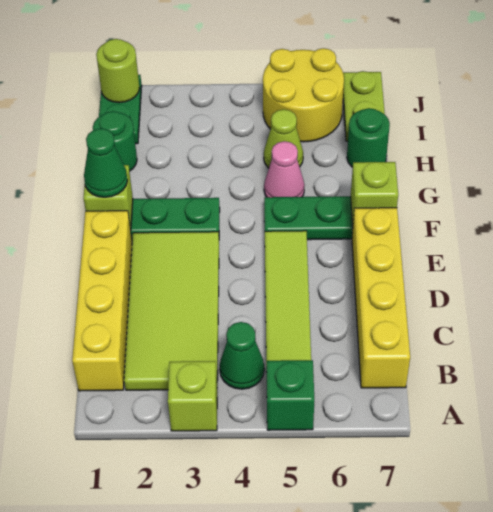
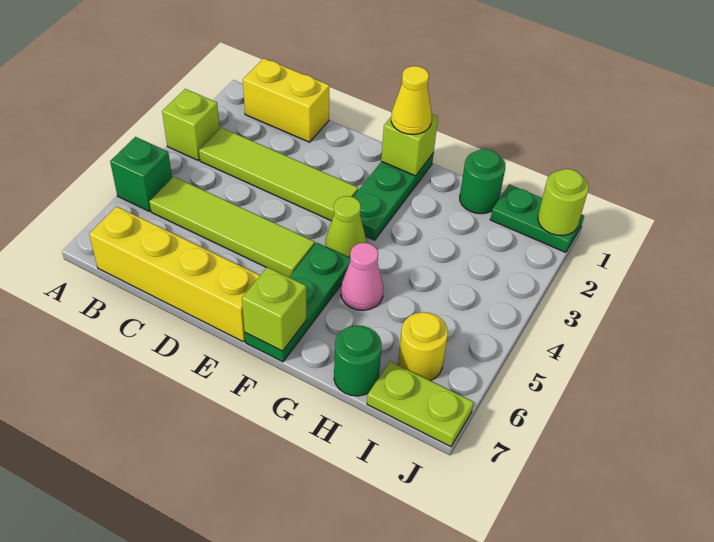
yellow brick B1:E1 level 1 -> yellow brick B1:C1 level 1
lime tile B2:E3 level 1 -> lime tile B3:E3 level 1
green cone B4 level 1 -> none
green cone F1 level 3 -> yellow cone F1 level 3
lime cone H5 level 1 -> lime cone F4 level 1
yellow round brick I5:J6 level 1 -> yellow round brick I6 level 1

